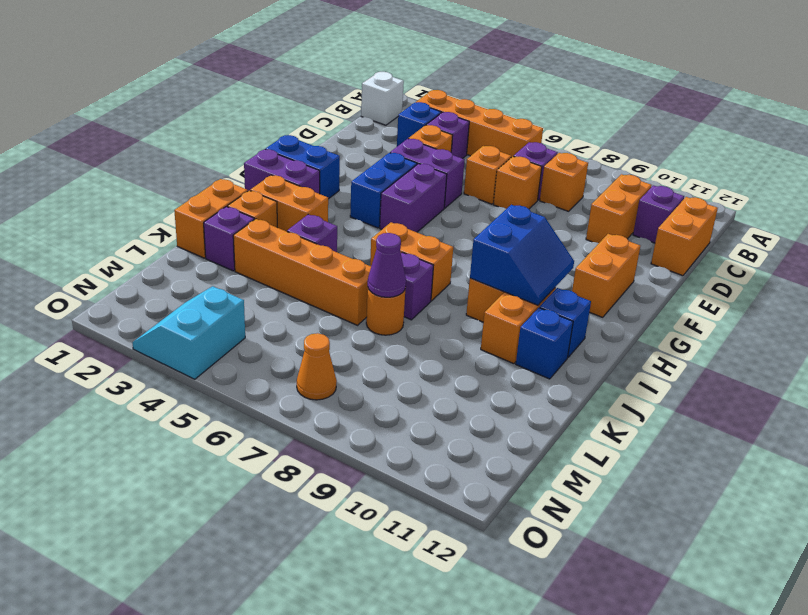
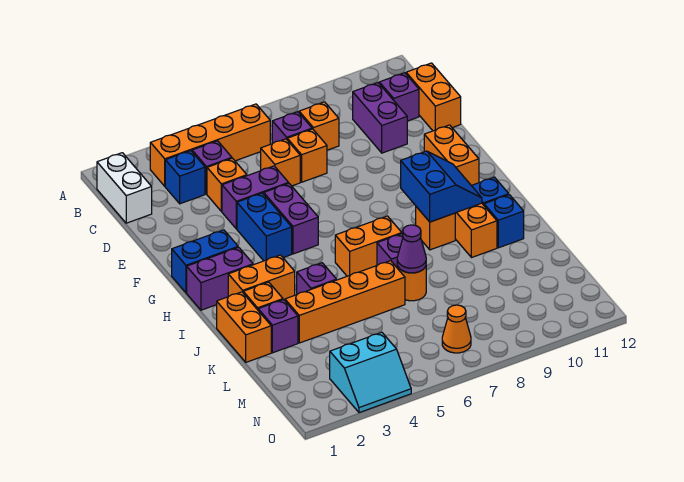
white brick B1 level 1 -> white brick B1:C1 level 1
orange brick C10:D10 level 1 -> purple brick C10:D10 level 1
cyan slope N3:O4 level 1 top 4 -> cyan slope N3:O4 level 1 top N

